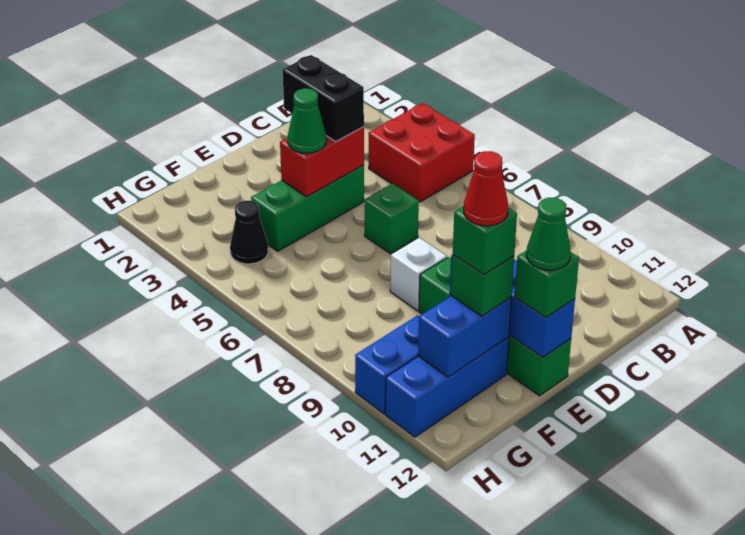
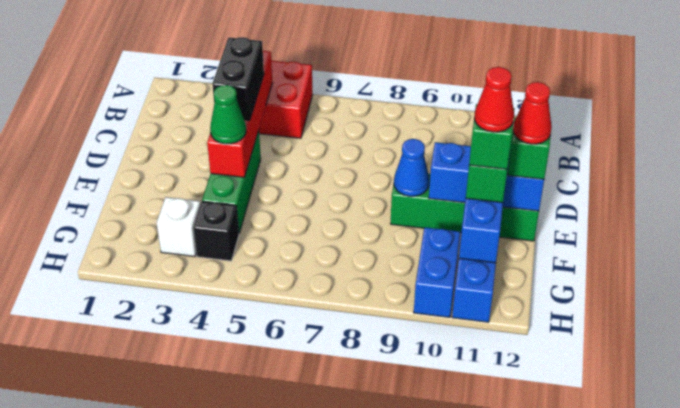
black brick D3:D4 level 3 -> black brick C4:D4 level 3
red brick D4:E4 level 2 -> red brick B4:E4 level 2
green brick D6 level 1 -> none
white brick E8 level 1 -> white brick G3 level 1
none -> blue cone E9 level 2
green cone E12 level 4 -> red cone E12 level 4
black cone G4 level 1 -> black brick G4 level 1

